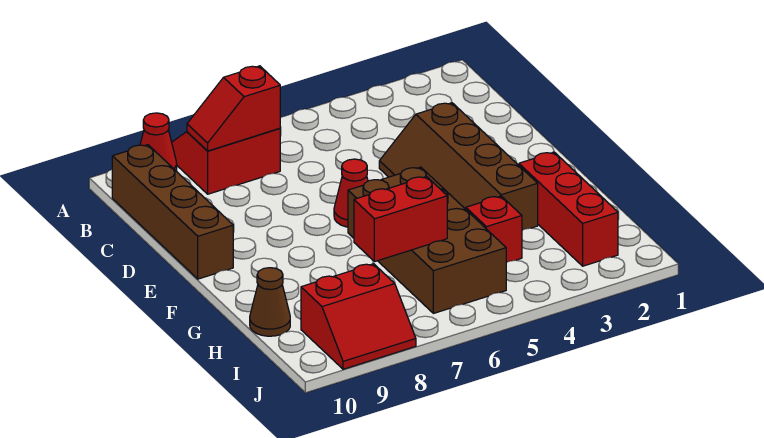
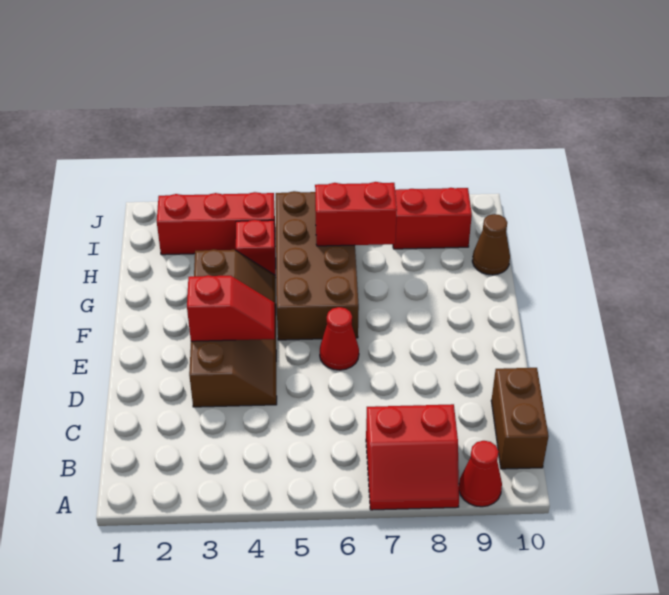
red slope B7:B8 level 2 top 7 -> red slope E3:E4 level 2 top 3
brown brick B10:E10 level 1 -> brown brick B10:C10 level 1
red brick G2:I2 level 1 -> red brick I2:I4 level 1

